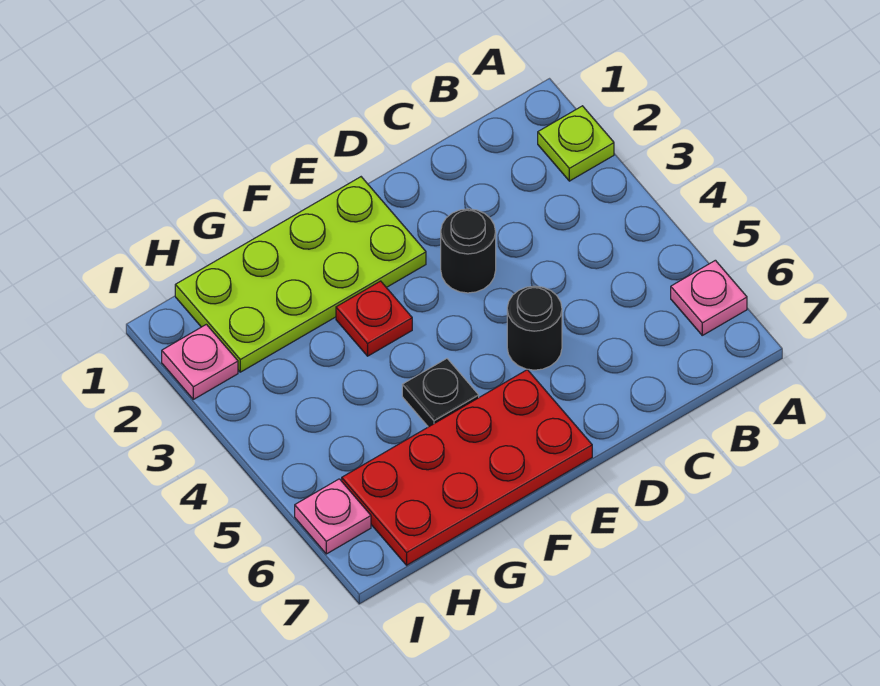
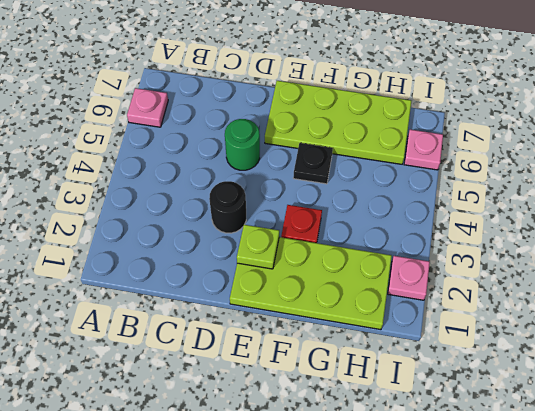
lime plate A2 level 1 -> lime plate E2 level 2
black round brick D5 level 1 -> green round brick D5 level 1
red plate E6:H7 level 1 -> lime plate E6:H7 level 1

